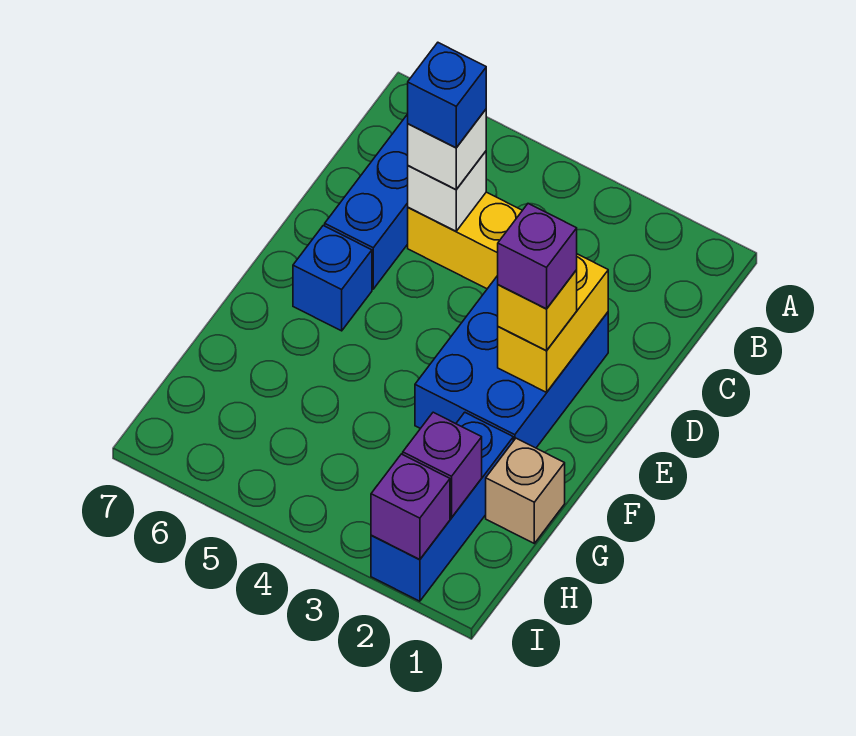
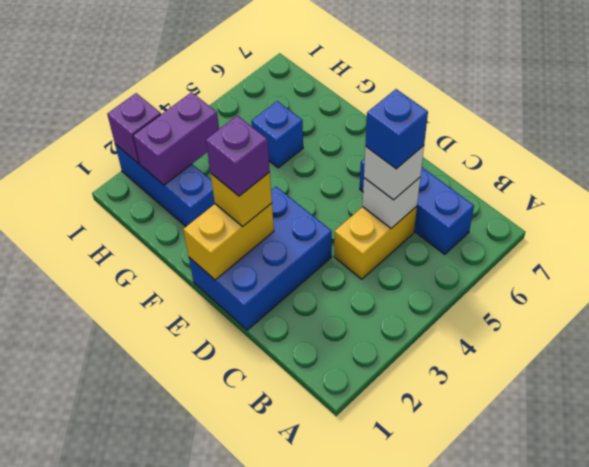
blue brick D2:F3 level 1 -> blue brick D1:E3 level 1
yellow brick D2:E2 level 2 -> yellow brick E1:E2 level 2
blue brick E6 level 1 -> blue brick G5 level 1
tan brick G1 level 1 -> none
purple brick H2 level 2 -> purple brick H2:H3 level 2

